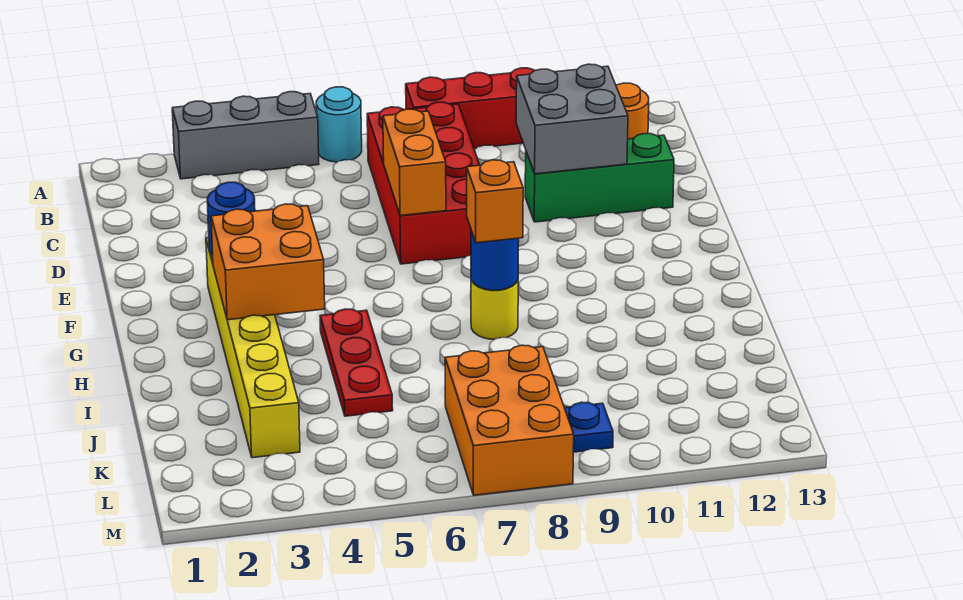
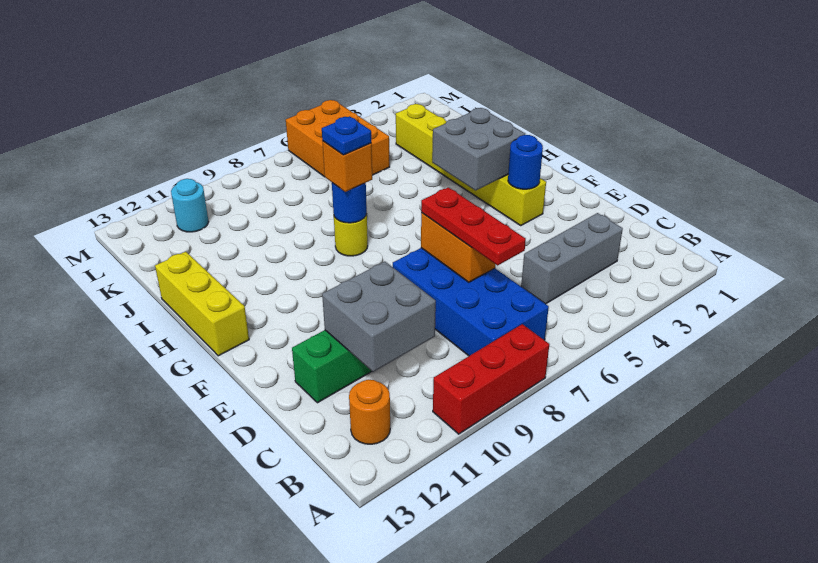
grey brick A3:A5 level 1 -> grey brick C3:C5 level 1
cyan round brick A6 level 1 -> cyan round brick L11 level 1
red brick B7:E8 level 1 -> blue brick B7:E8 level 1
orange brick G3:H4 level 2 -> grey brick G3:H4 level 2
none -> yellow brick G13:I13 level 1
red plate H5:J5 level 1 -> red plate C7:E7 level 3
orange brick K7:M8 level 1 -> orange brick K5:M6 level 1
blue plate L9 level 1 -> blue plate H8 level 4

